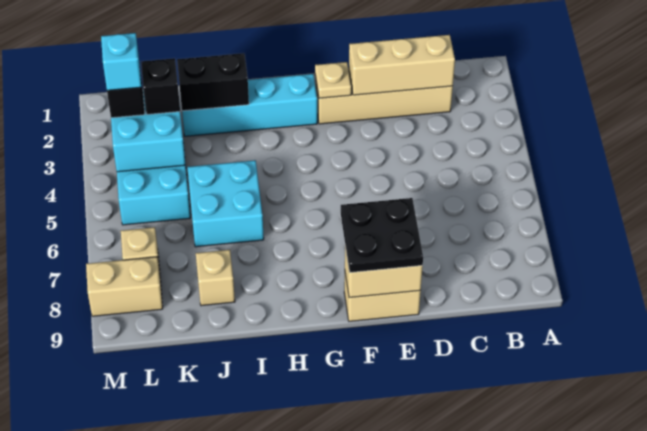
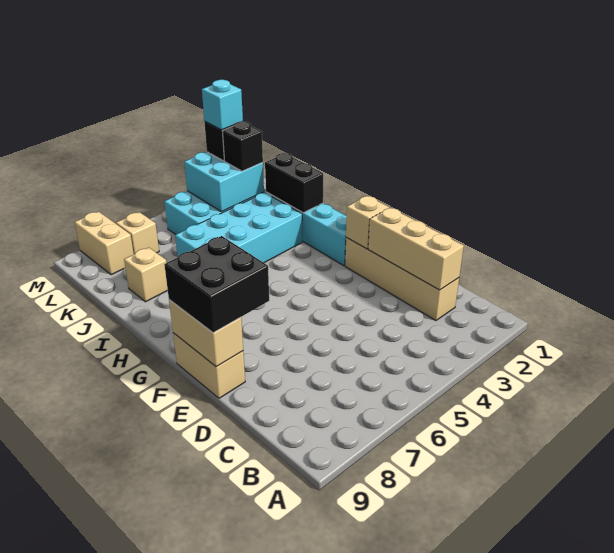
black plate E8:F9 level 3 -> black brick E8:F9 level 3
tan plate F2 level 2 -> tan brick F2 level 2
cyan brick I5:J6 level 1 -> cyan brick I3:J6 level 1

